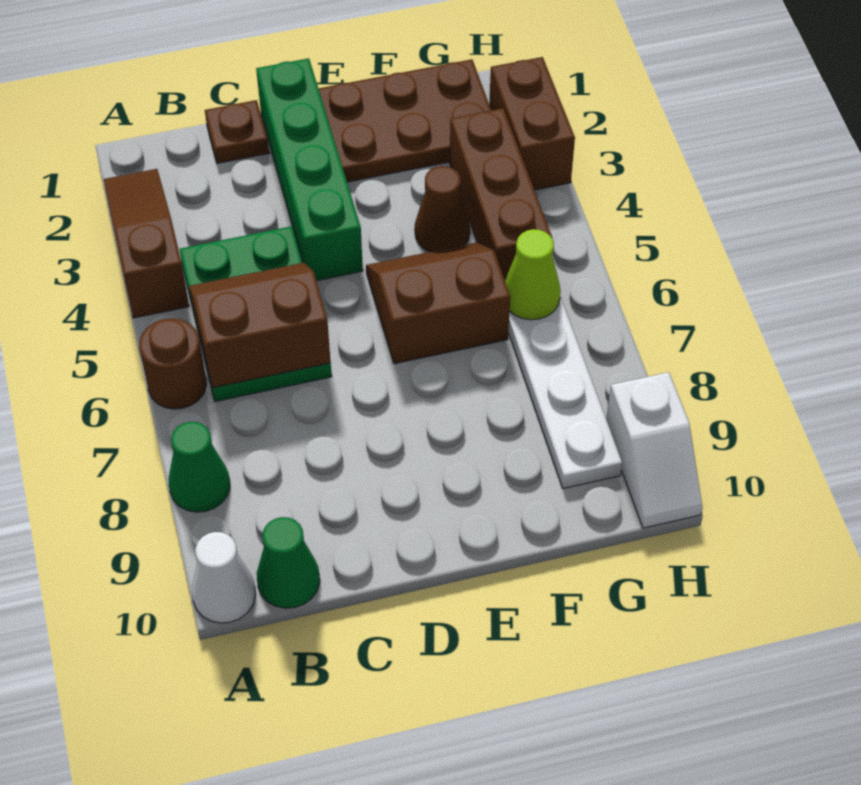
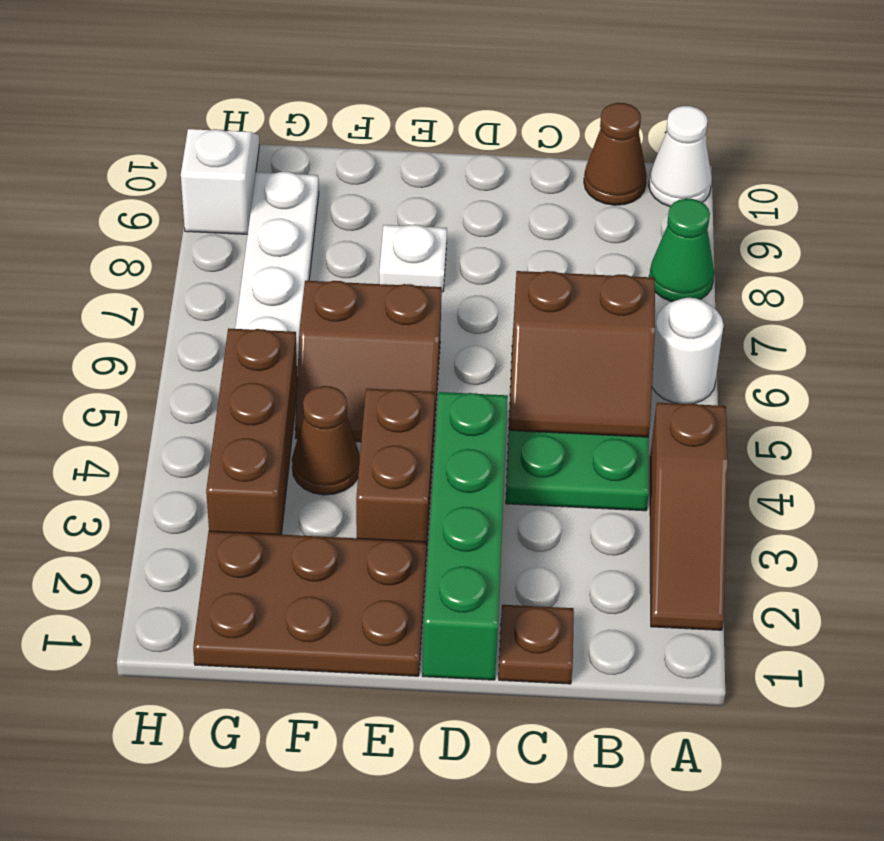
brown round brick A6 level 1 -> white round brick A6 level 1
green cone B10 level 1 -> brown cone B10 level 1
none -> white plate E8 level 1
lime cone G6 level 2 -> none
brown brick H2:H3 level 1 -> brown brick E3:E4 level 1

